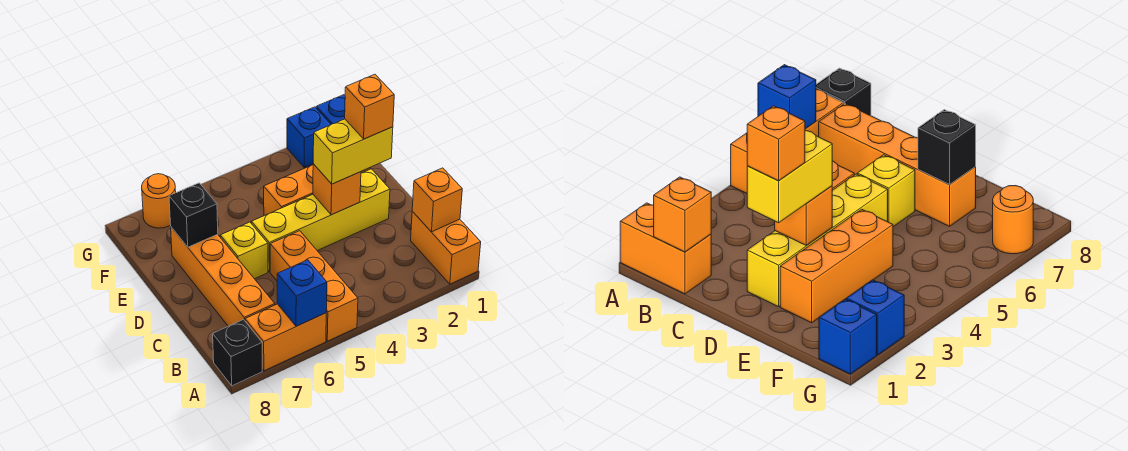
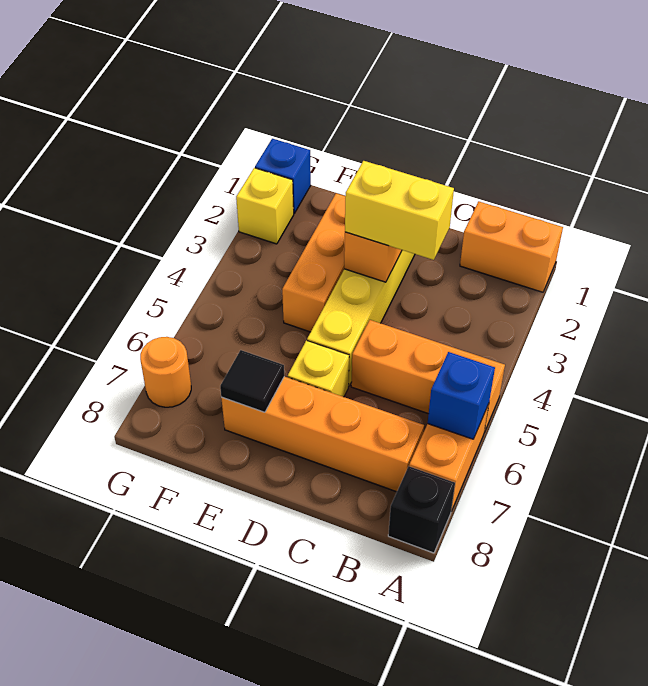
orange brick B1 level 2 -> none
yellow brick D2:D3 level 3 -> yellow brick C3:D3 level 3
orange brick D2 level 4 -> none
black brick E7 level 2 -> black tile E7 level 2
blue brick G2 level 1 -> yellow brick G2 level 1

